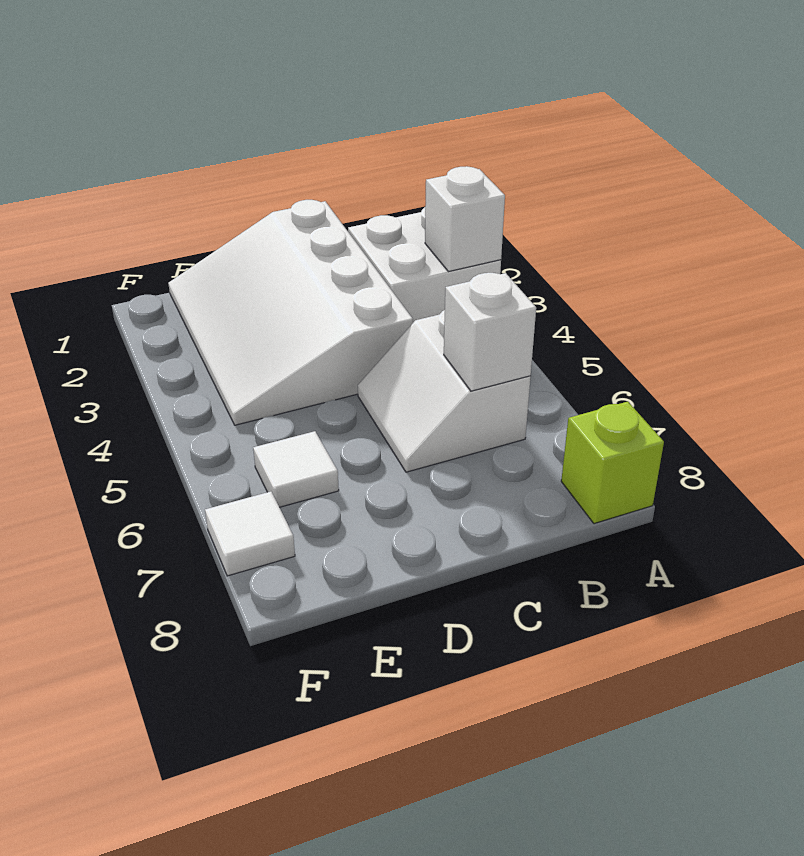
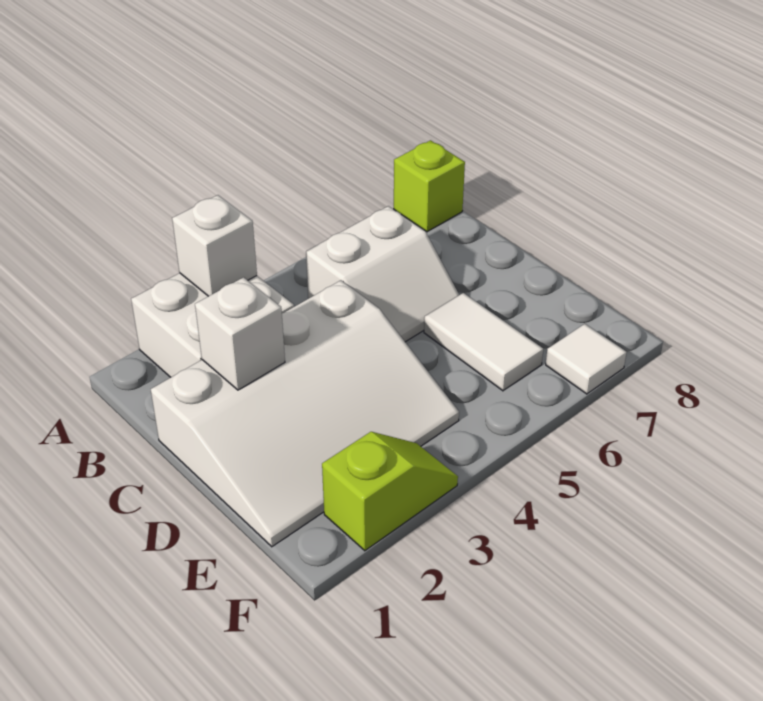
white brick B6 level 2 -> white brick C2 level 2
white tile E6 level 1 -> white tile D6:E6 level 1
none -> lime slope F2:F3 level 1 top 2

